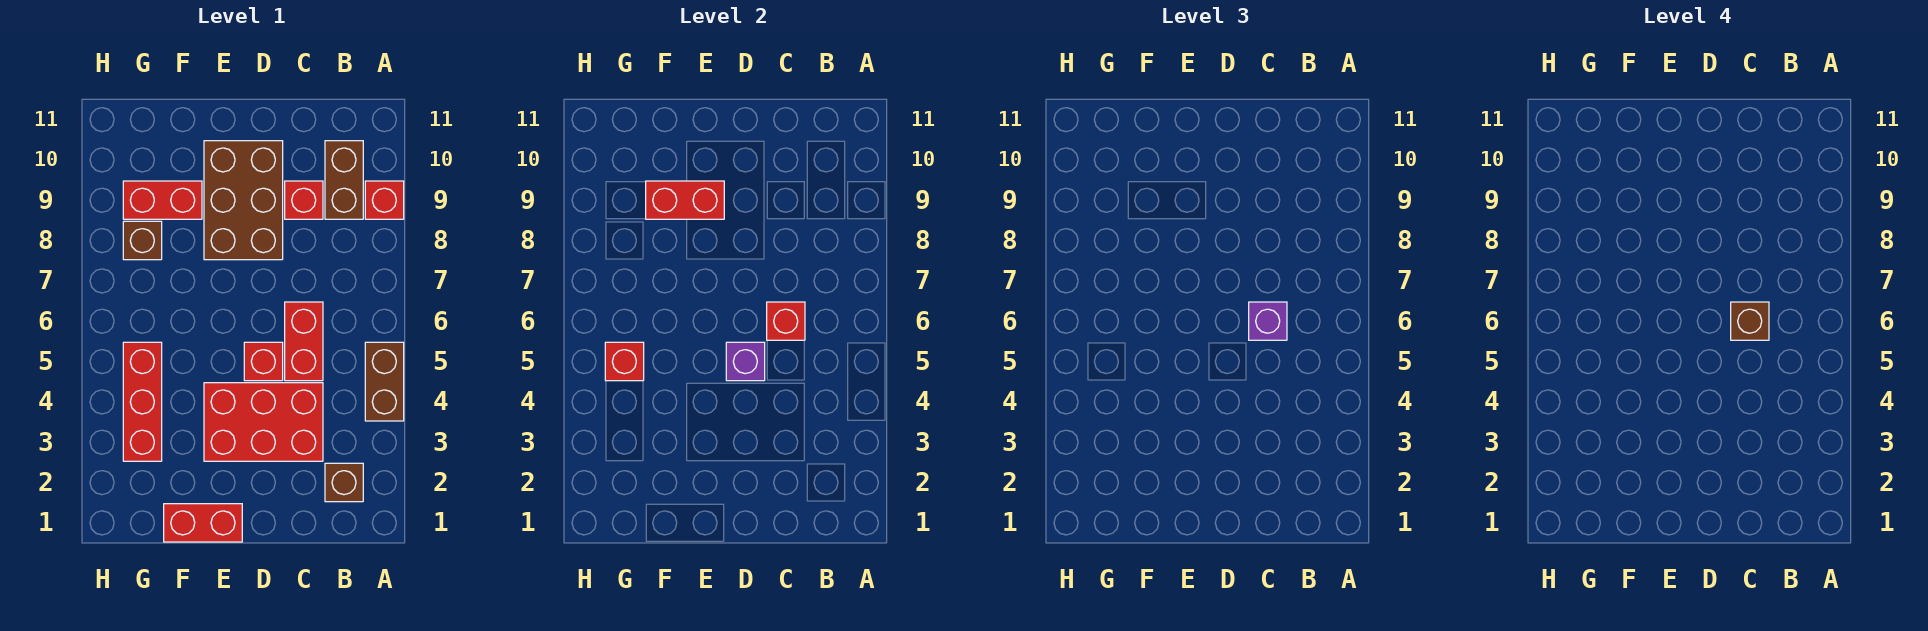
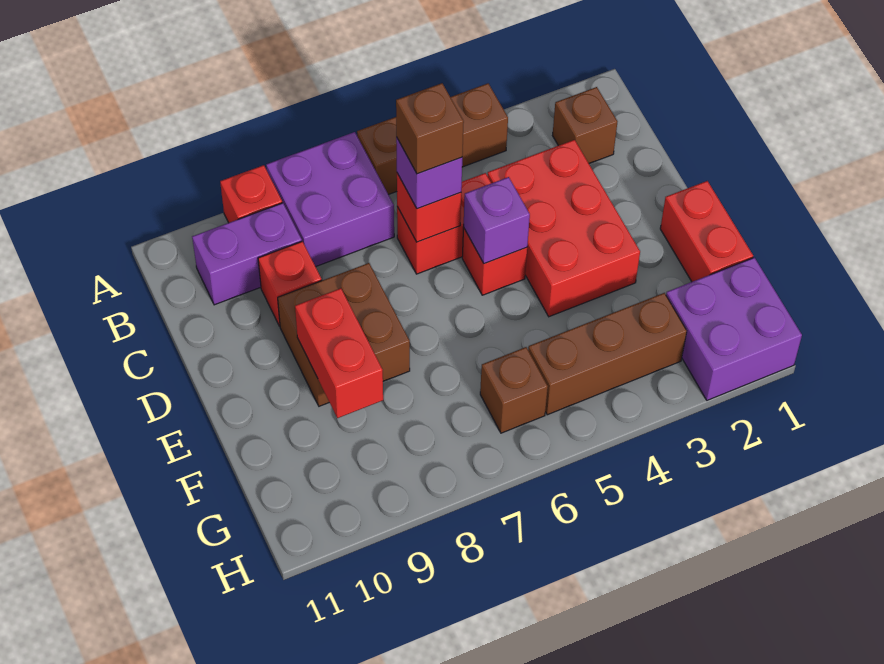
brown brick A4:A5 level 1 -> brown brick A4:A6 level 1
none -> purple brick A7:B8 level 1
brown brick B9:B10 level 1 -> purple brick B9:B10 level 1
brown brick D8:E10 level 1 -> brown brick D8:E9 level 1
red brick F9:G9 level 1 -> none
none -> purple brick G1:H2 level 1
red brick G3:G5 level 1 -> brown brick G3:G5 level 1
red brick G5 level 2 -> none
brown brick G8 level 1 -> brown brick G6 level 1

